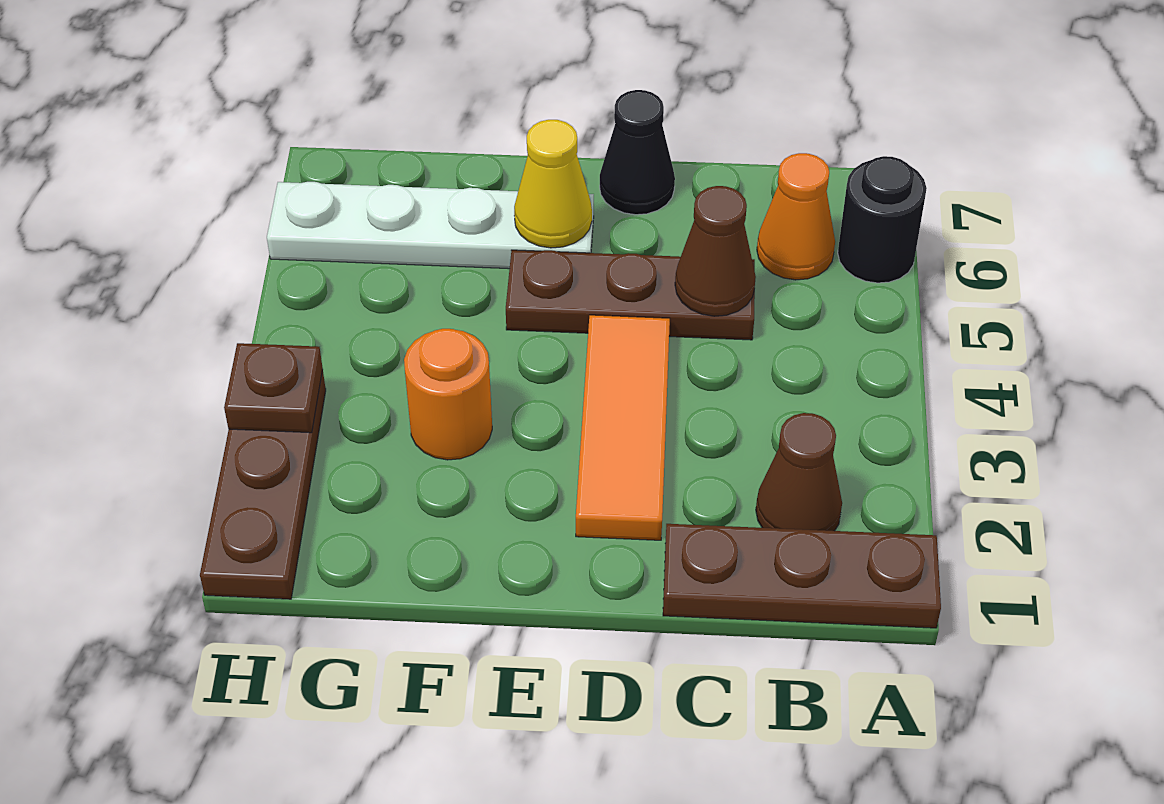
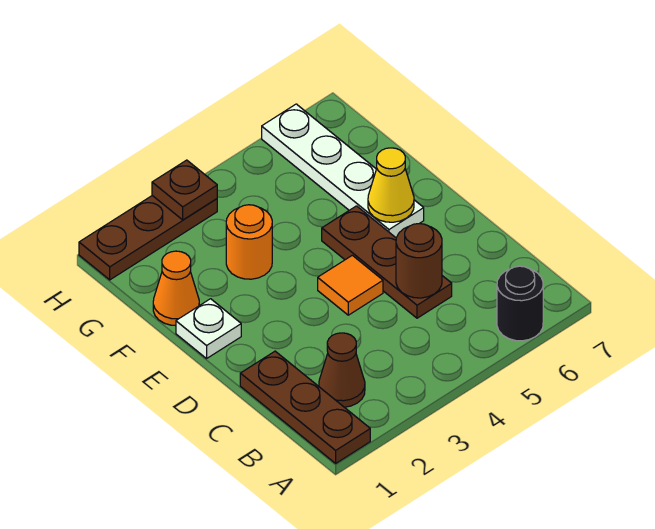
orange cone B6 level 1 -> orange cone F1 level 1
brown cone C5 level 2 -> brown round brick C5 level 2
orange tile D2:D4 level 1 -> orange tile D4 level 1
black cone D7 level 1 -> none
none -> white plate E1 level 1

